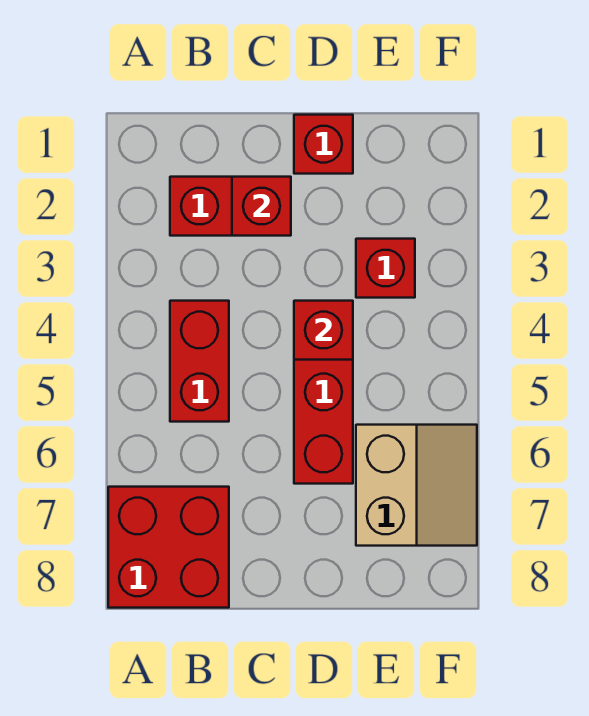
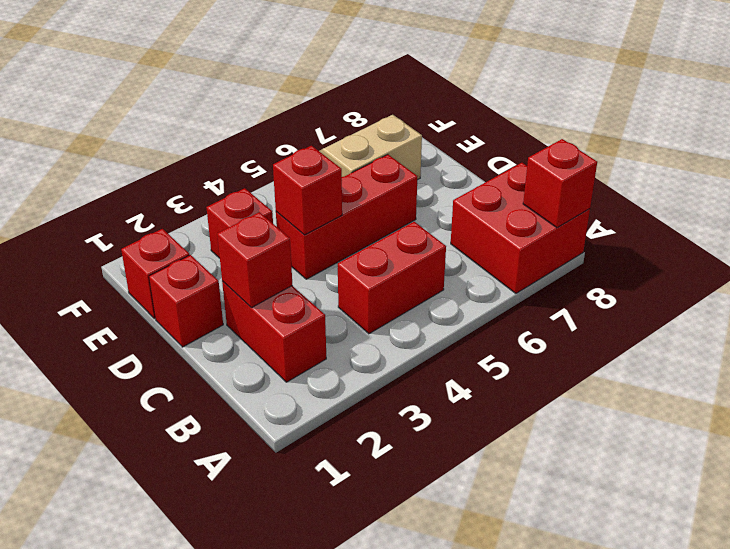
none -> red brick A8 level 2
none -> red brick E1 level 1

